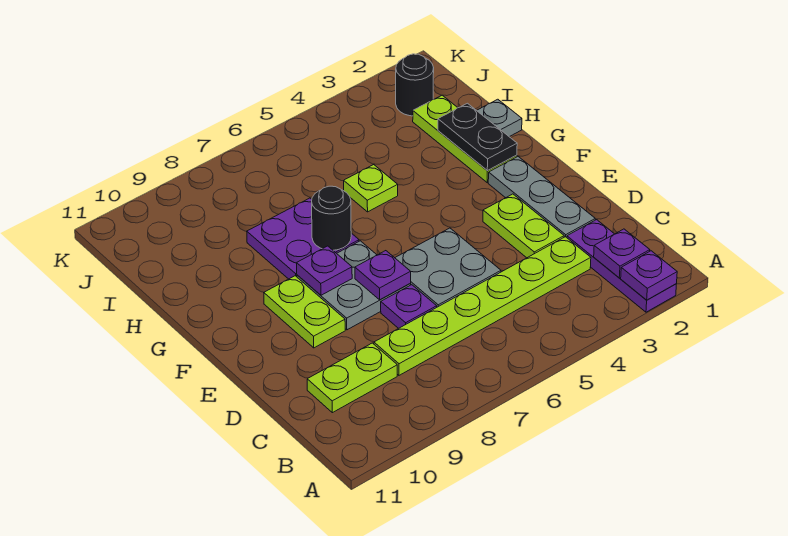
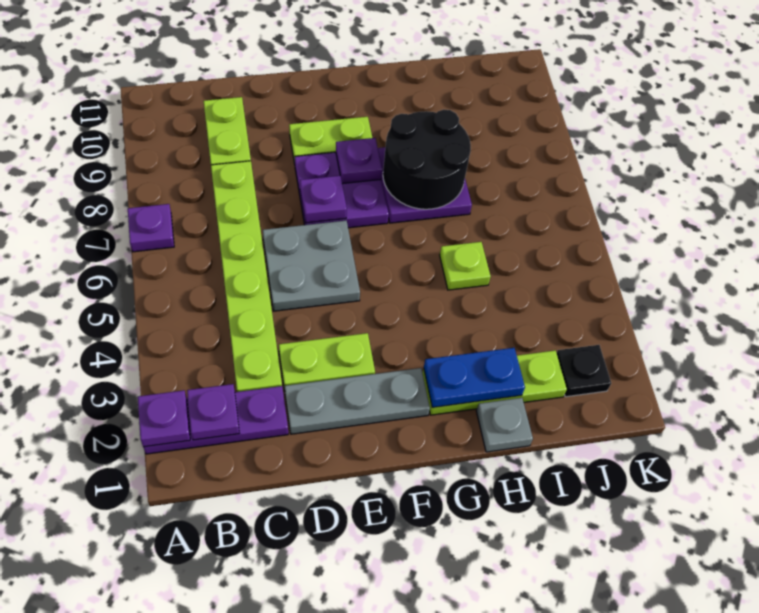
purple plate D7 level 1 -> purple plate A7 level 1
grey plate E7:F8 level 1 -> purple plate E7:F8 level 1
black plate G2:H2 level 2 -> blue plate G2:H2 level 2
black round brick G7 level 2 -> black round brick G7:H8 level 2
black round brick J2 level 1 -> black plate J2 level 1

